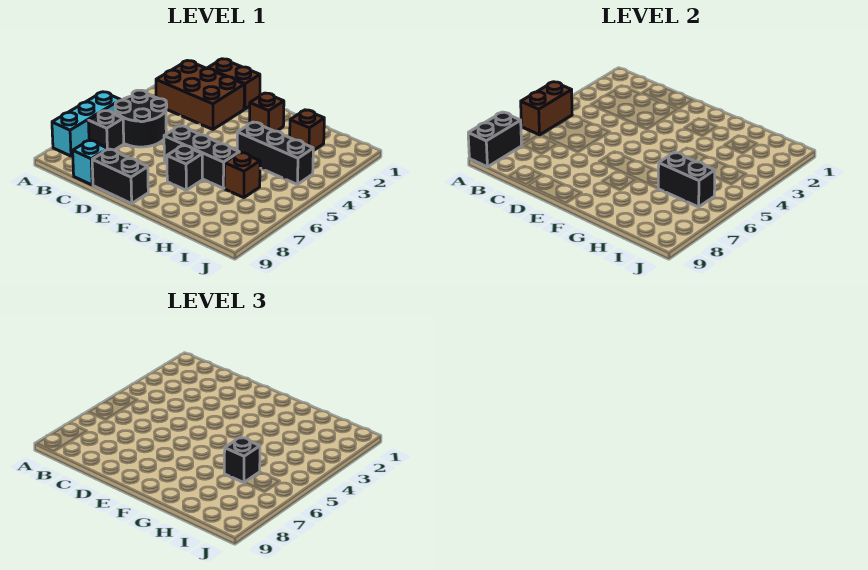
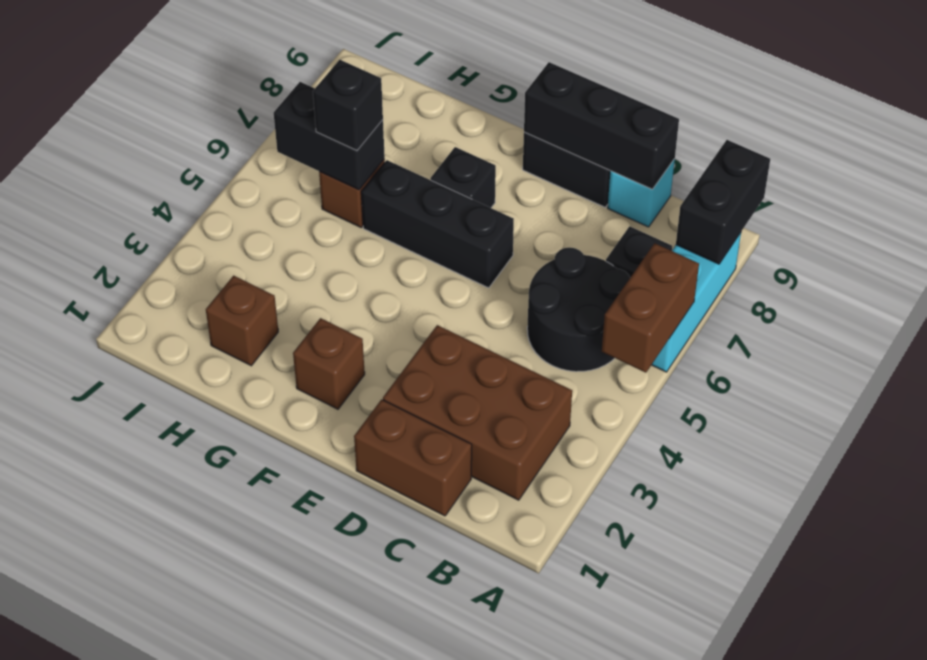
black brick G4:I4 level 1 -> black brick C9:E9 level 2

